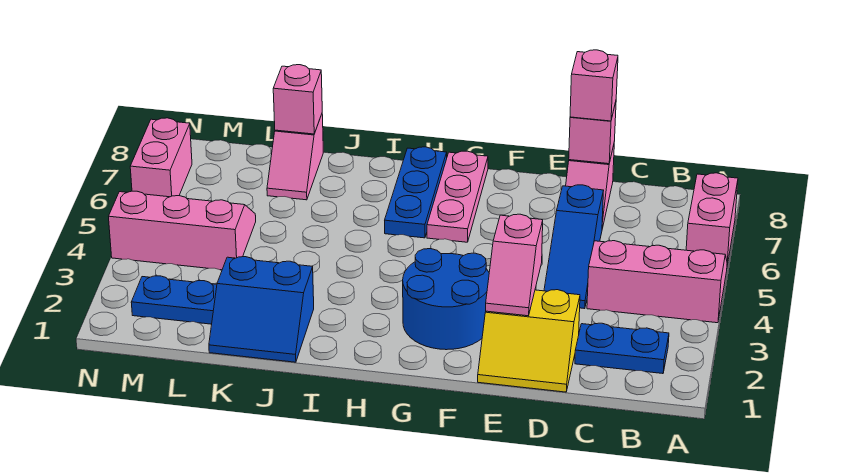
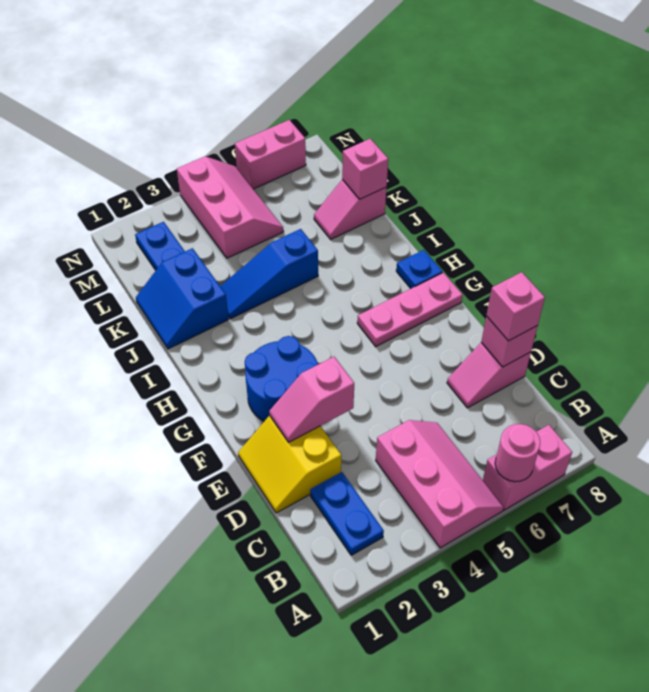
none -> pink round brick A6 level 2
blue slope D4:D6 level 1 top 6 -> blue slope J3:J5 level 1 top 5
blue plate H6:H8 level 1 -> blue plate H8 level 1

